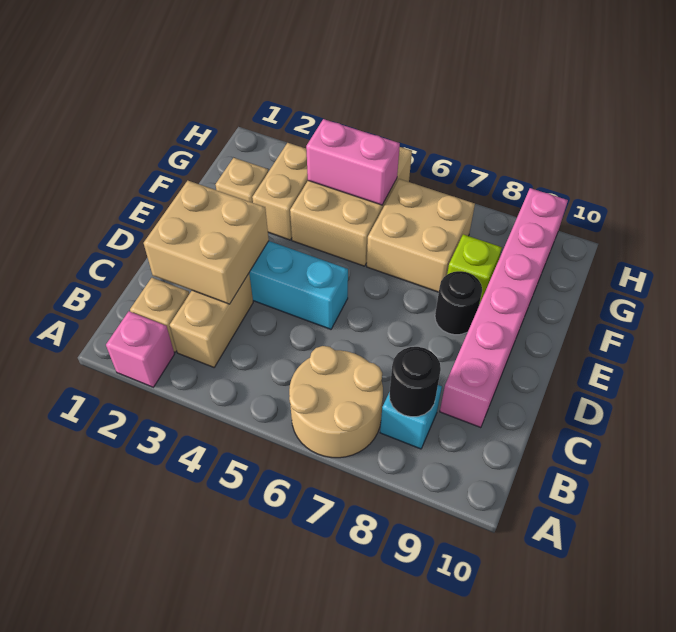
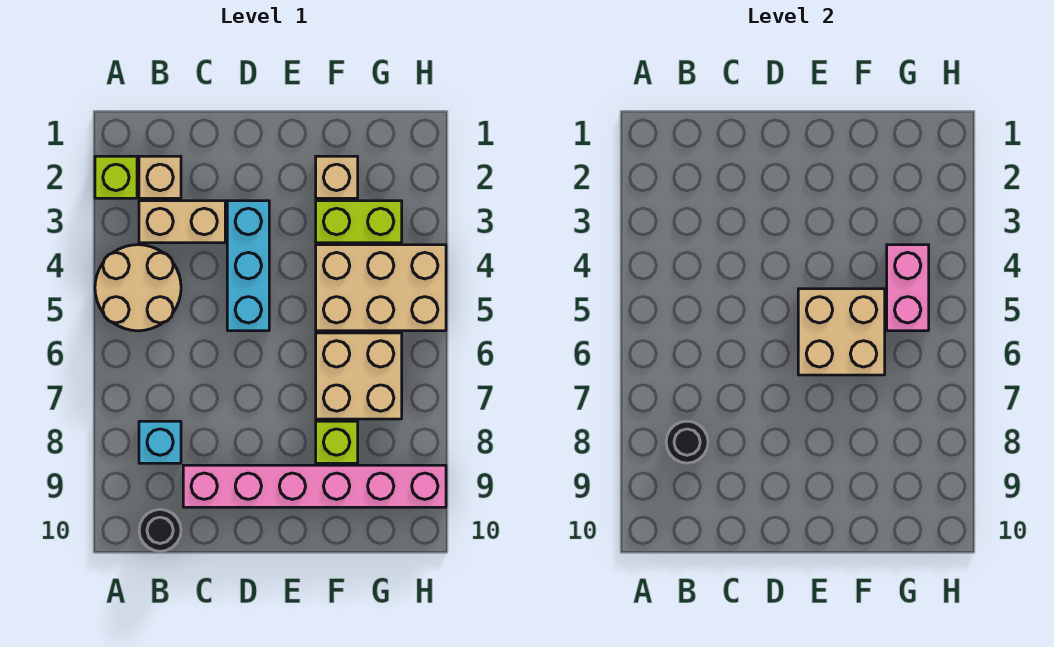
pink brick A2 level 1 -> lime brick A2 level 1
tan round brick A6:B7 level 1 -> tan round brick A4:B5 level 1
tan brick C2:D3 level 2 -> tan brick E5:F6 level 2
black round brick E8 level 1 -> black round brick B10 level 1
tan brick F3:G3 level 1 -> lime brick F3:G3 level 1

